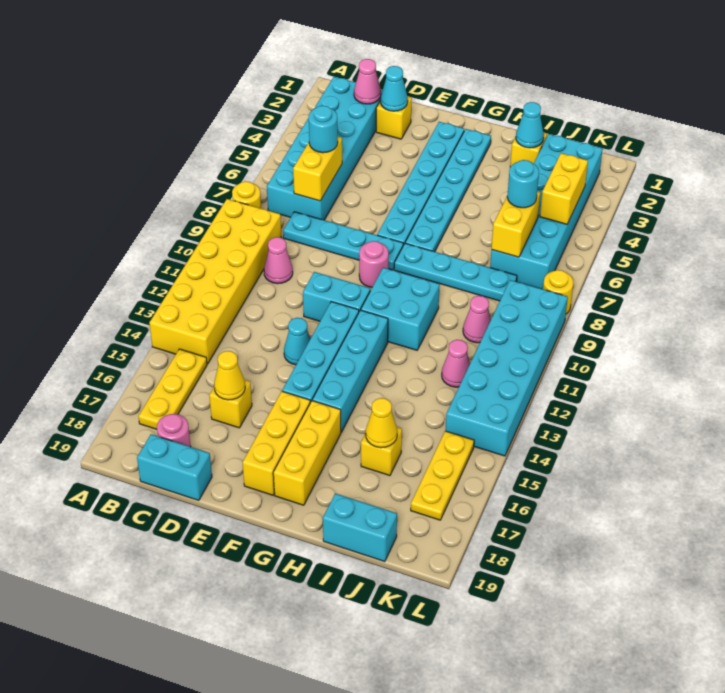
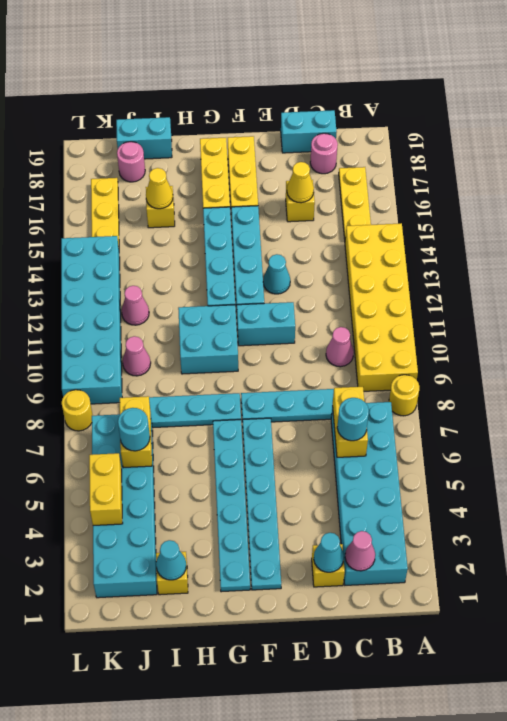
pink round brick F9 level 1 -> pink round brick J18 level 1

